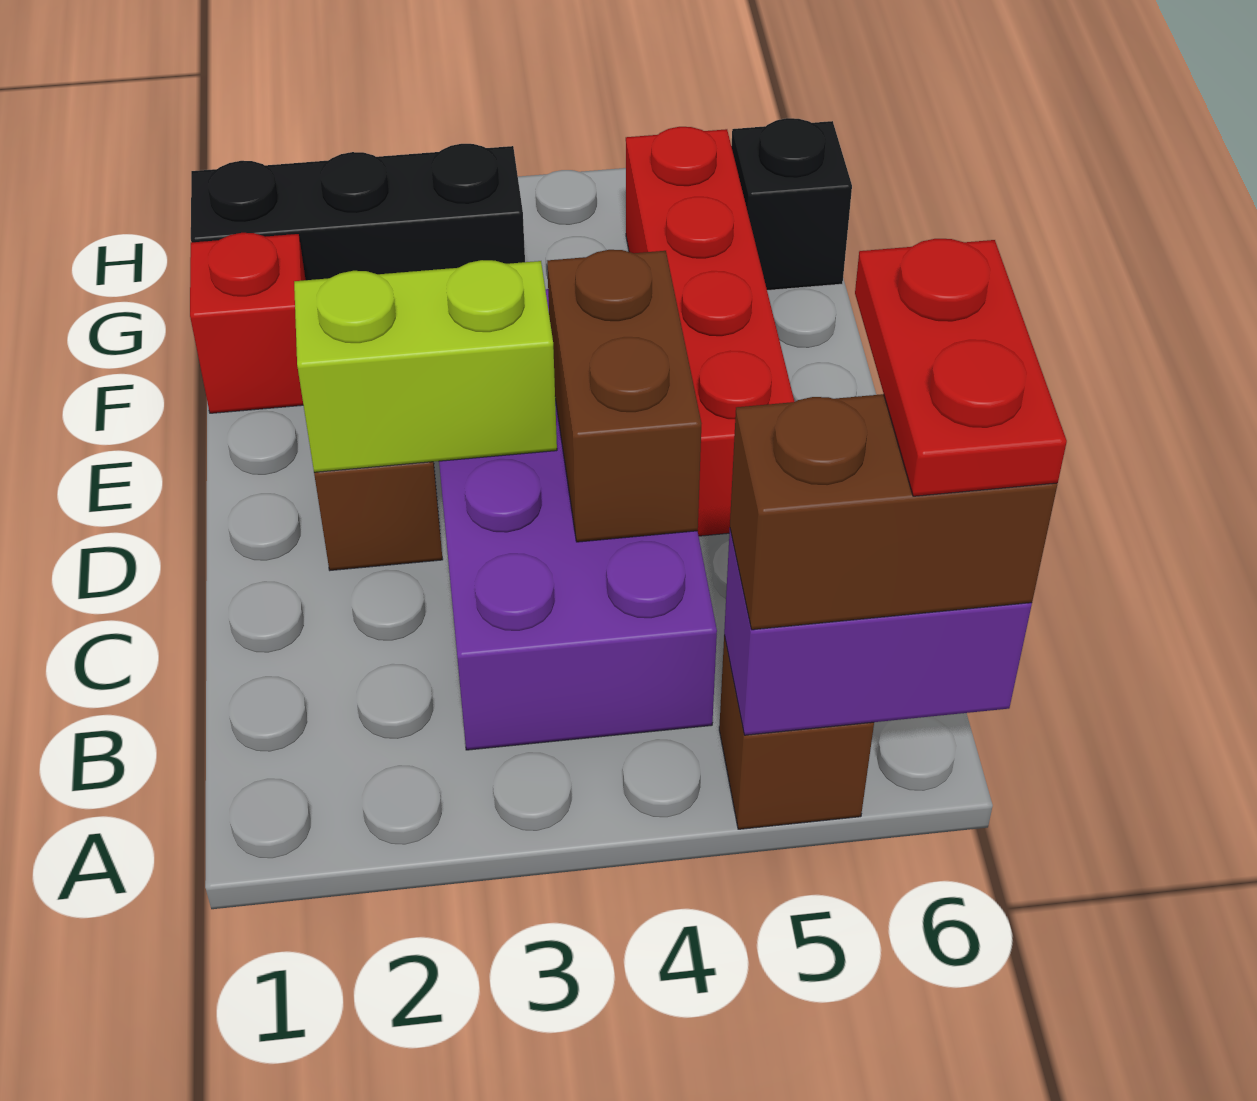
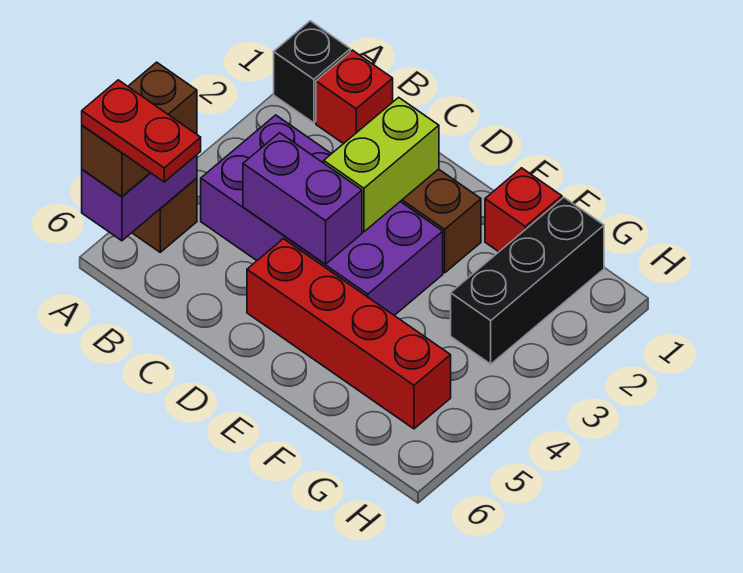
none -> red brick B1 level 1
brown brick C4:D4 level 2 -> purple brick C4:D4 level 2
black brick G6 level 1 -> black brick A1 level 1

